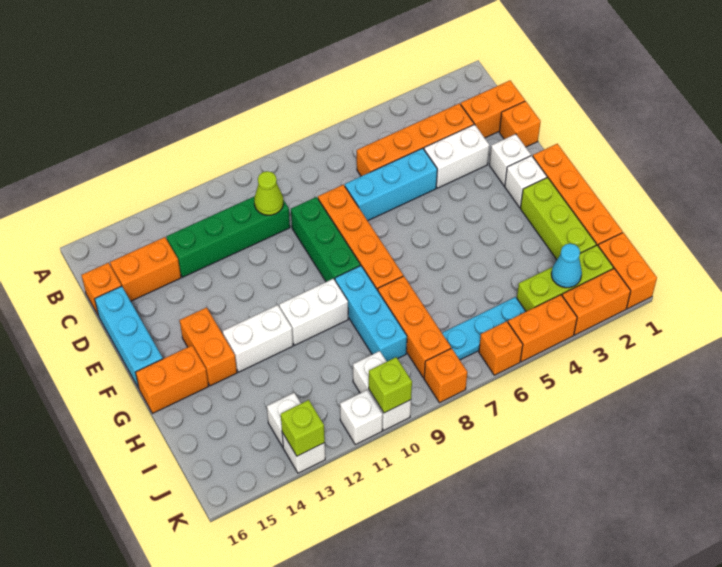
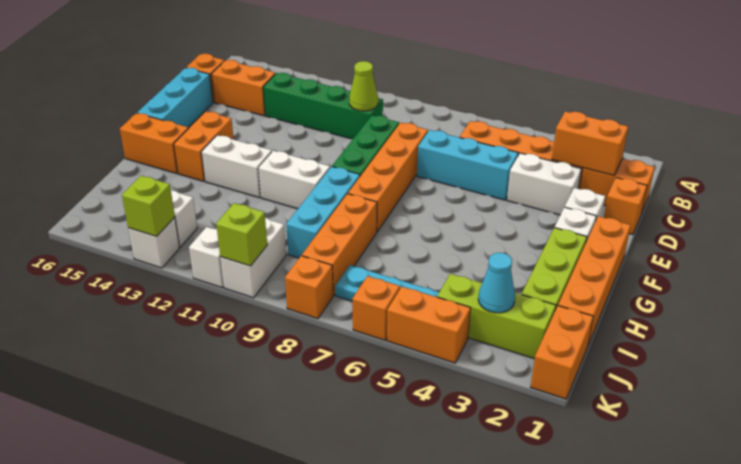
orange brick K2:K3 level 1 -> orange brick C2:C3 level 2

